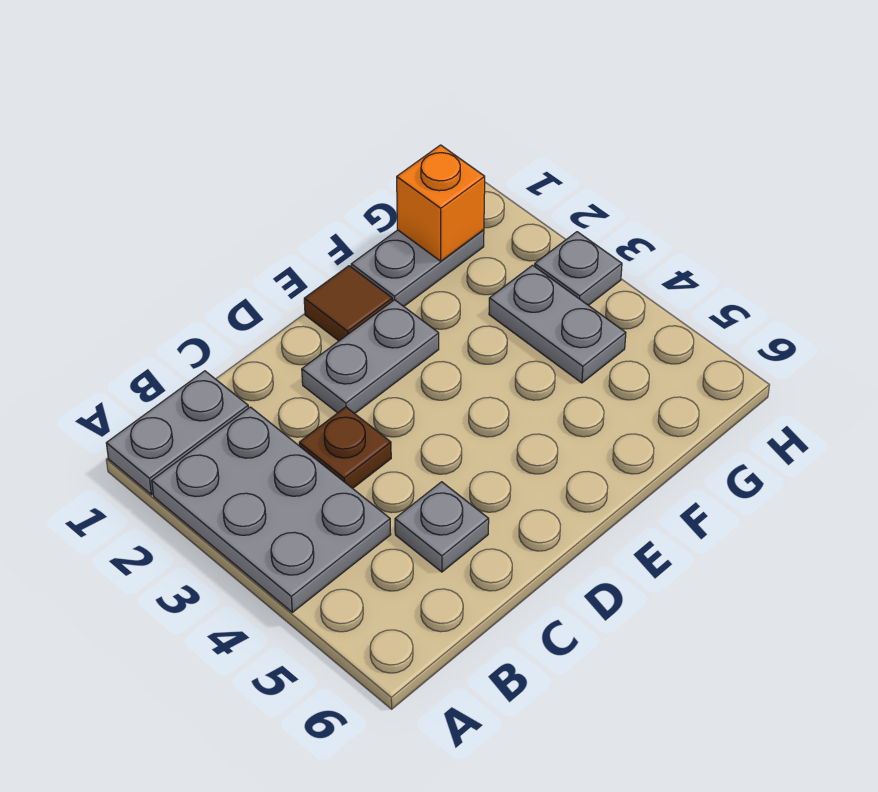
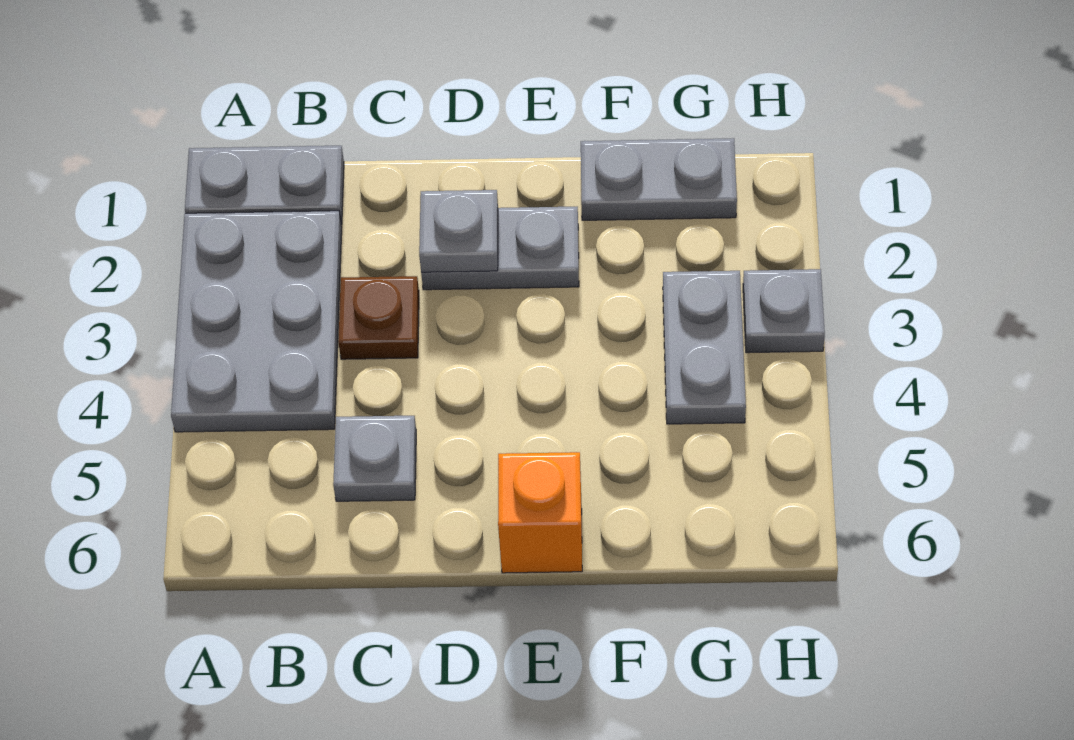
none -> grey plate D2 level 2
brown tile E1 level 1 -> none
orange brick G1 level 2 -> orange brick E6 level 1

